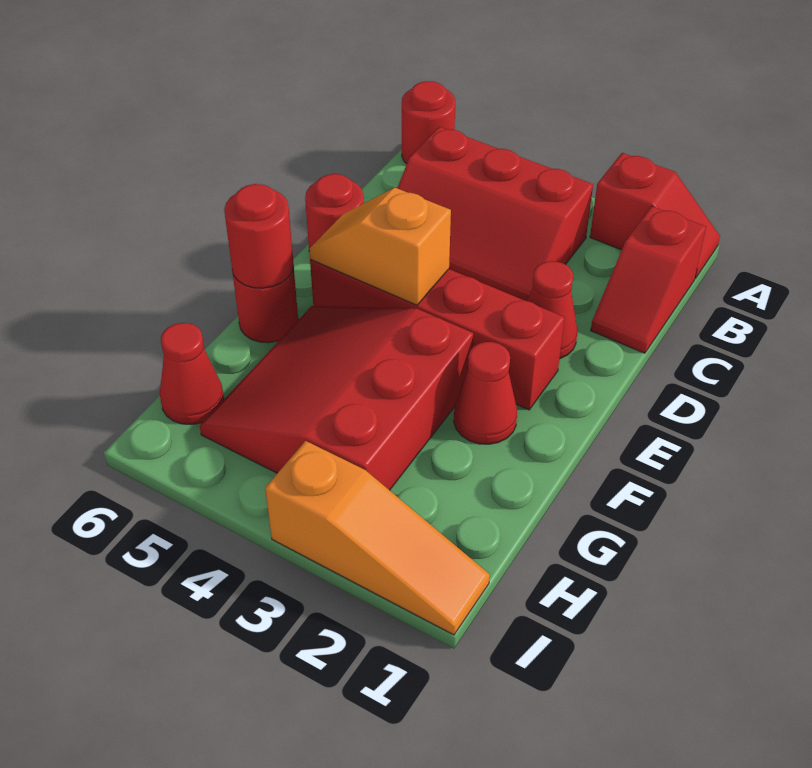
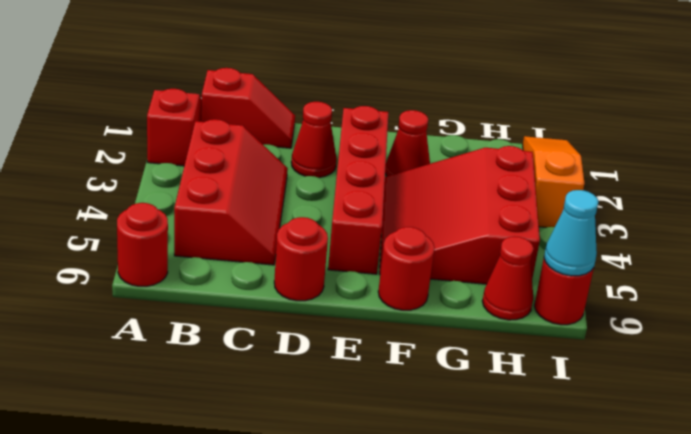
orange slope E4:E5 level 2 top 4 -> none
red slope F3:H5 level 1 top 3 -> red slope F3:H5 level 1 top H
red round brick F6 level 2 -> red round brick I6 level 1
none -> cyan cone I6 level 2

